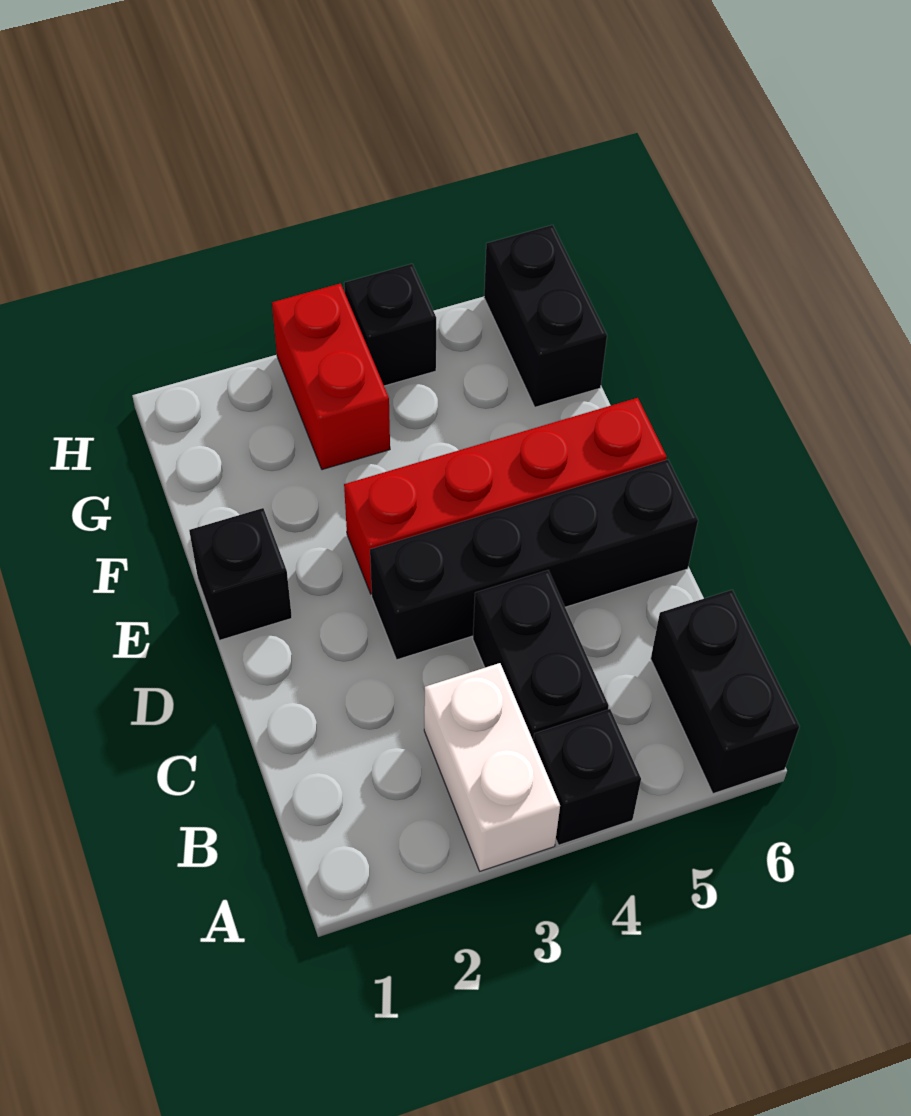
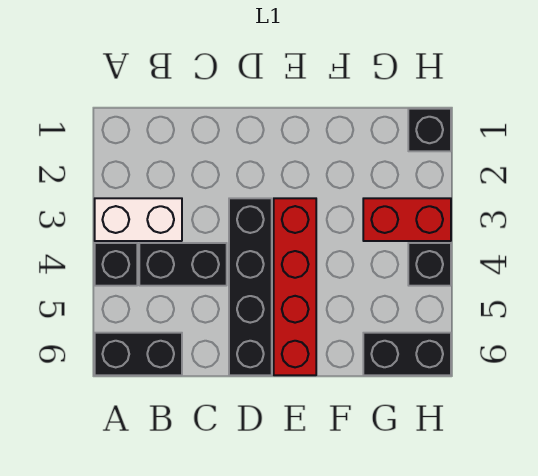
black brick E1 level 1 -> black brick H1 level 1

